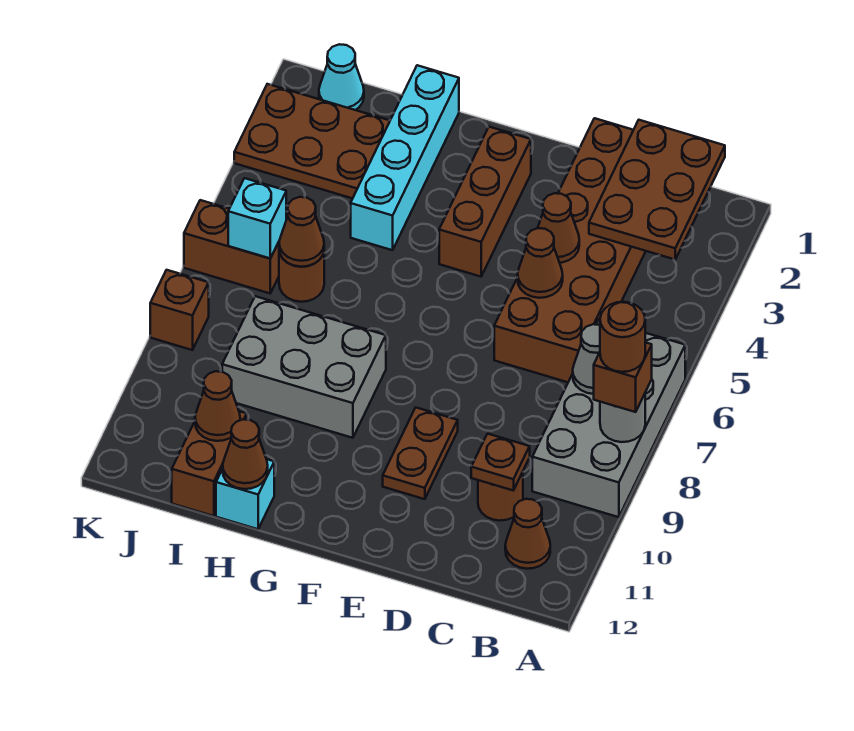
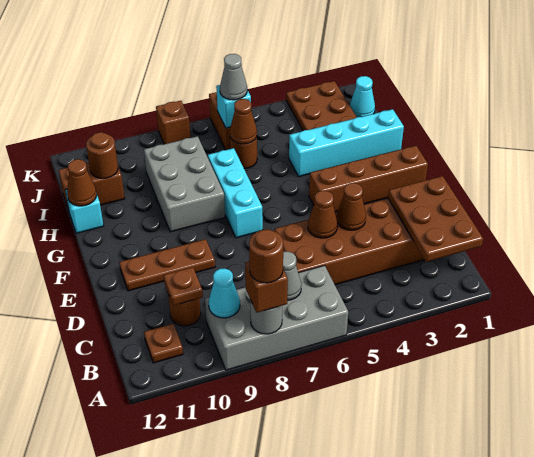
brown plate B1:C3 level 2 -> brown plate B1:D2 level 2
none -> cyan cone B9 level 2
brown cone B11 level 1 -> brown plate B11 level 1
brown plate E9:E10 level 1 -> brown plate E9:E11 level 1
brown brick F2:F4 level 1 -> brown brick F1:F4 level 1
none -> cyan brick F7:H7 level 1
brown cone I11 level 2 -> brown round brick I11 level 2
none -> grey cone J6 level 3

